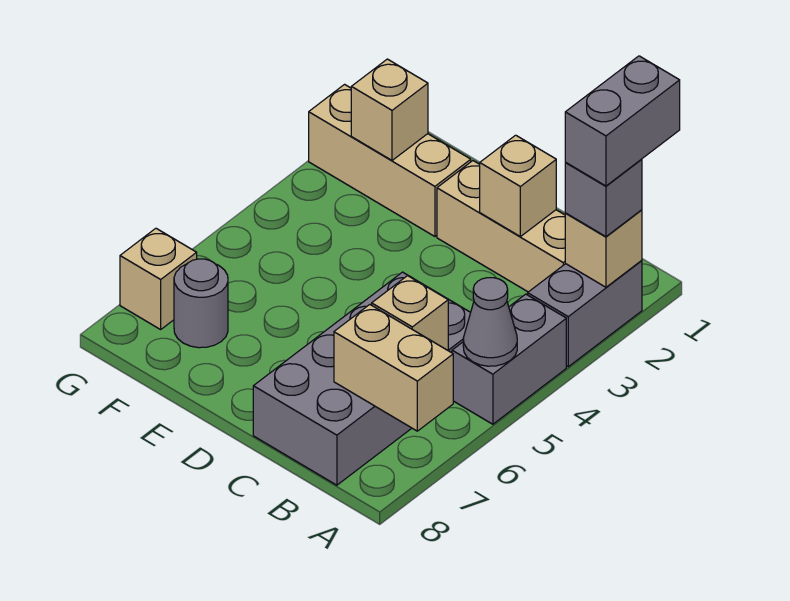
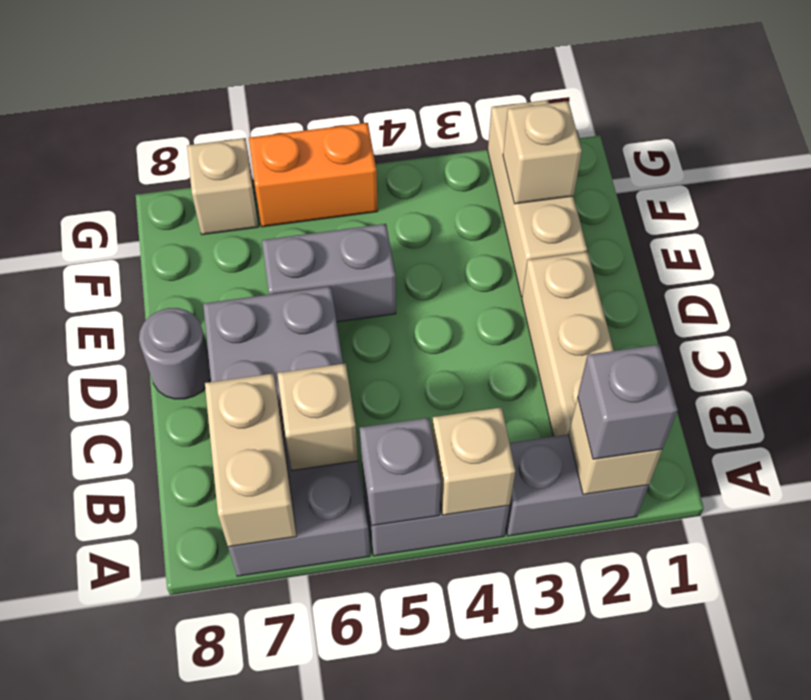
grey brick A1:A2 level 4 -> grey brick E5:E6 level 1
grey cone A5 level 2 -> grey brick A5 level 2
grey brick B5:C8 level 1 -> grey brick A6:D7 level 1
tan brick C2 level 2 -> tan brick A4 level 2
grey round brick F7 level 1 -> grey round brick D8 level 1
none -> orange brick G5:G6 level 1

